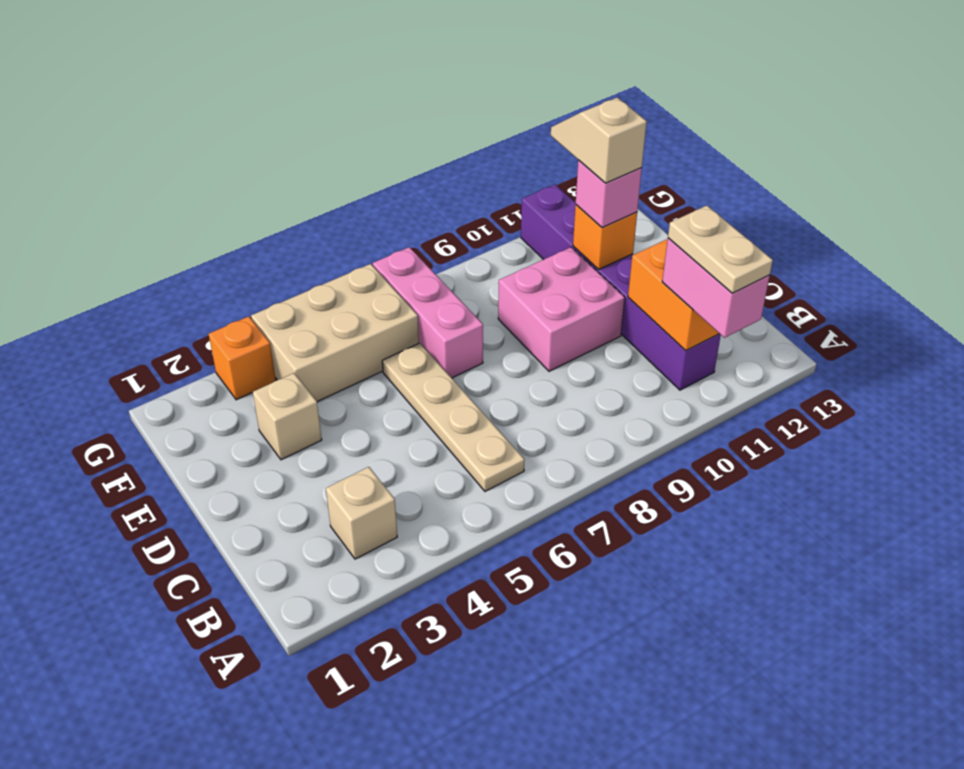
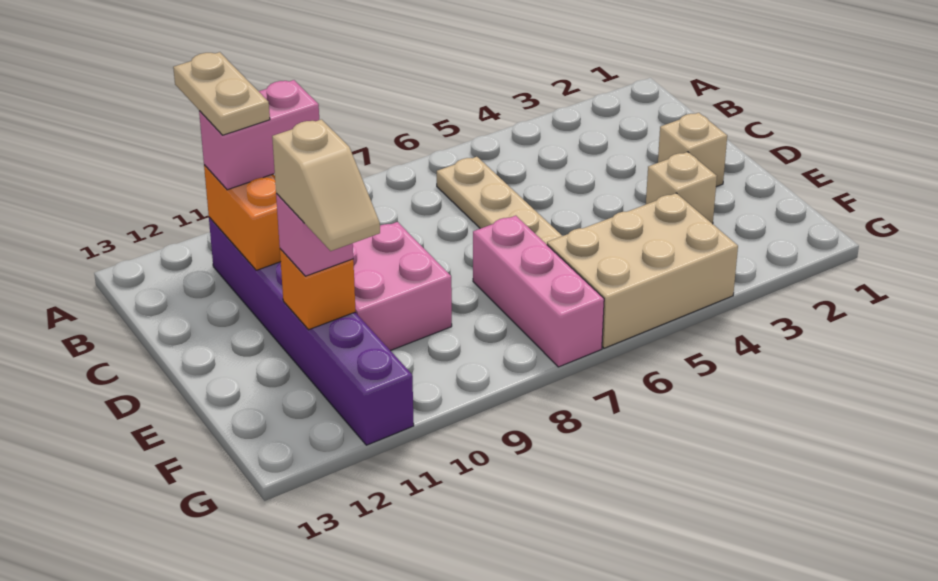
pink brick A11:B11 level 3 -> pink brick B10:B11 level 3
tan brick B3 level 1 -> tan brick D2 level 1
orange brick G3 level 1 -> none

